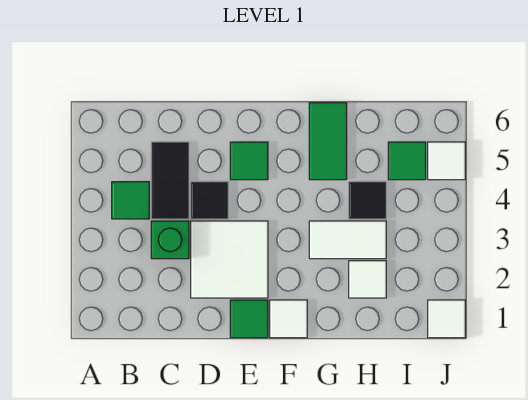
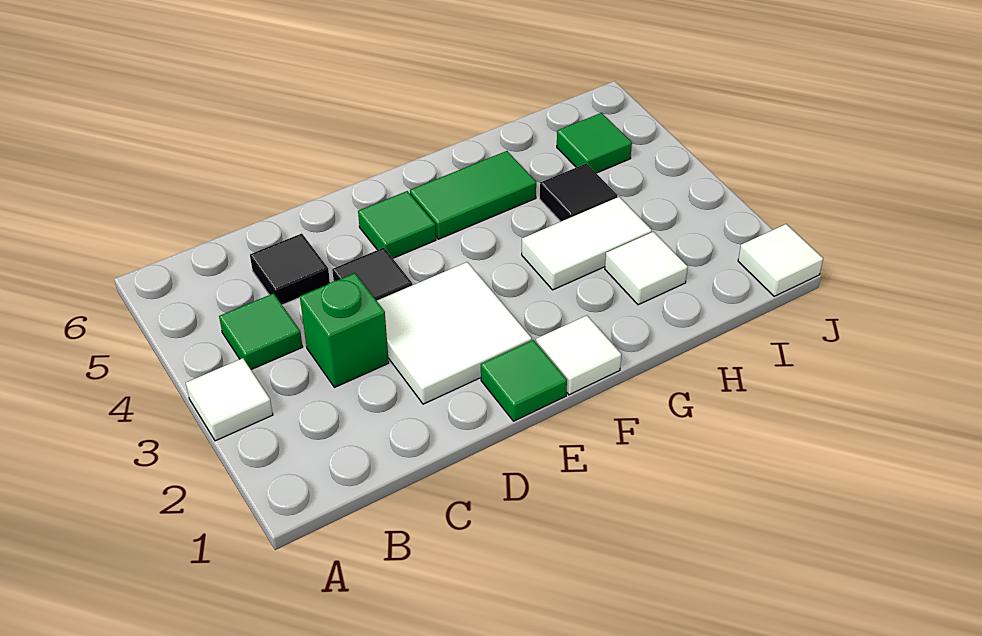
black tile C4:C5 level 1 -> black tile C5 level 1
green tile G5:G6 level 1 -> green tile F5:G5 level 1
white tile J5 level 1 -> white tile A3 level 1

